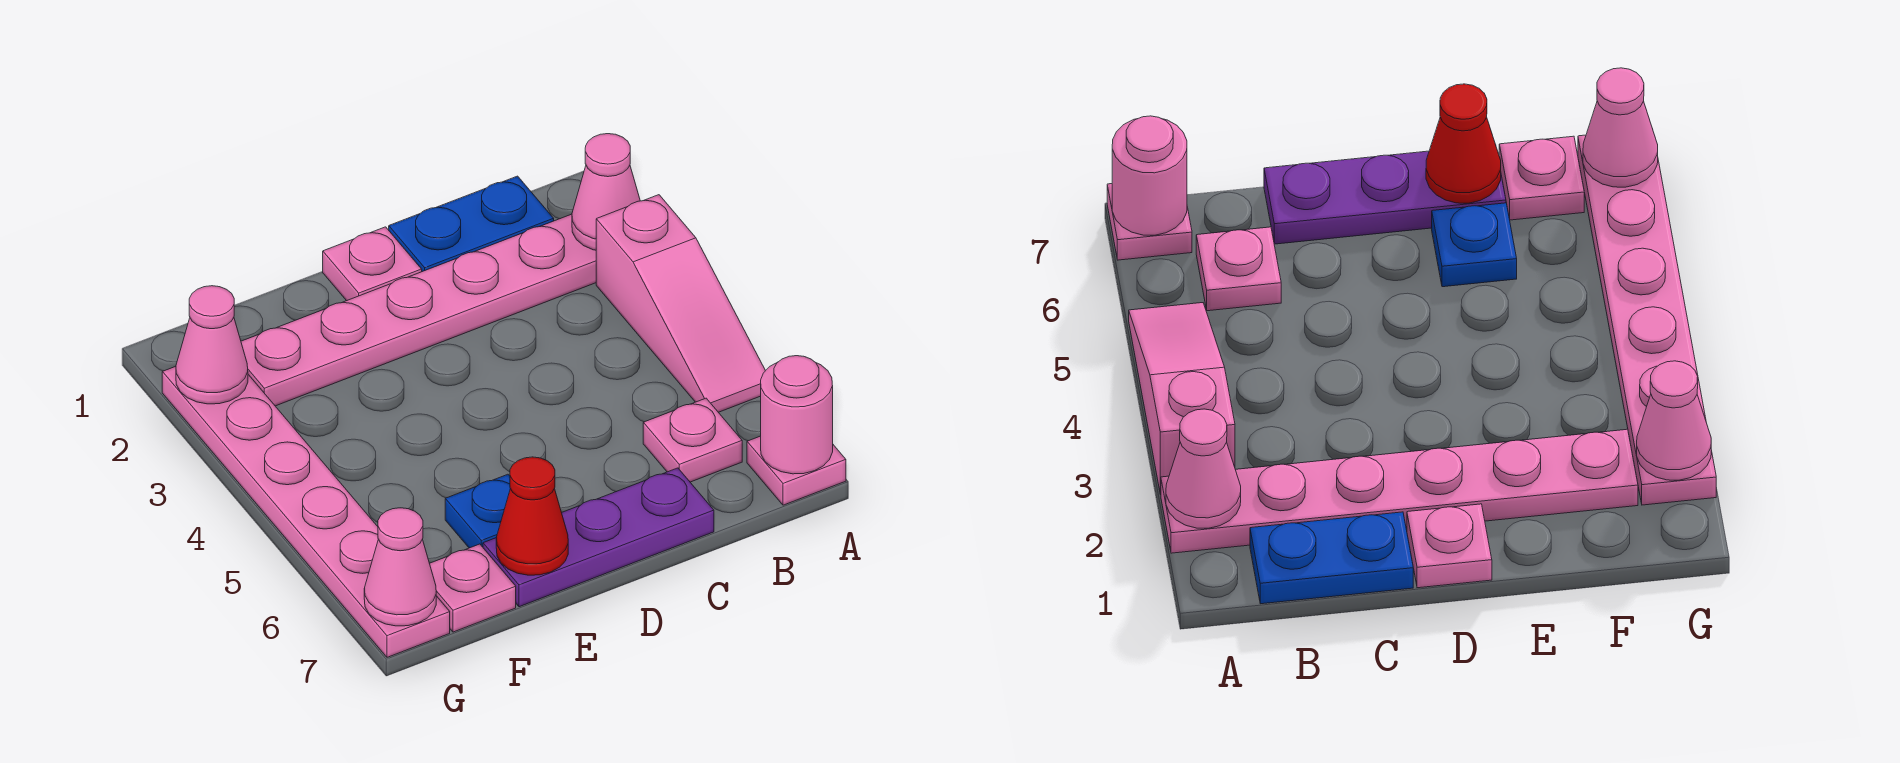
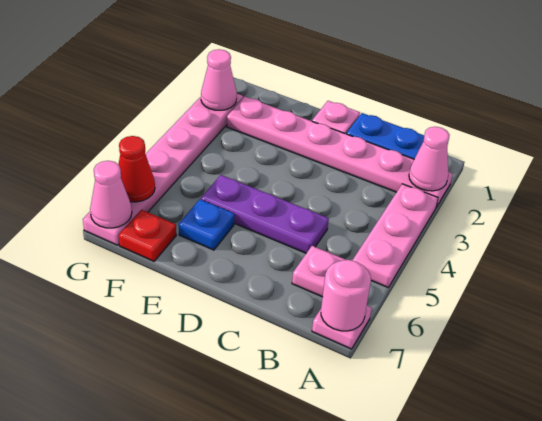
pink slope A3:A5 level 1 top 3 -> pink plate A3:A5 level 1
purple plate C7:E7 level 1 -> purple plate C5:E5 level 1
red cone E7 level 2 -> red cone G6 level 2
pink plate F7 level 1 -> red plate F7 level 1

